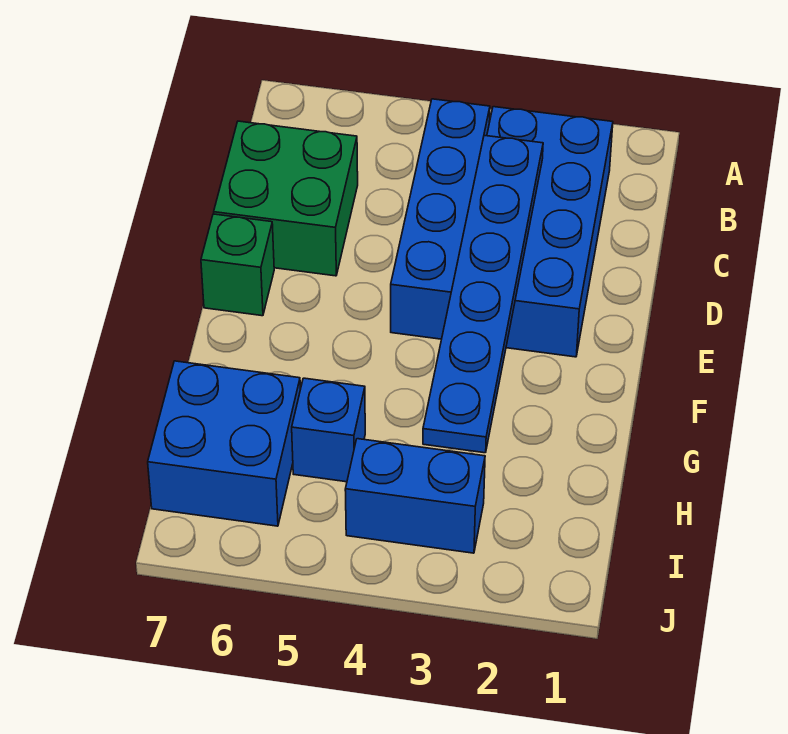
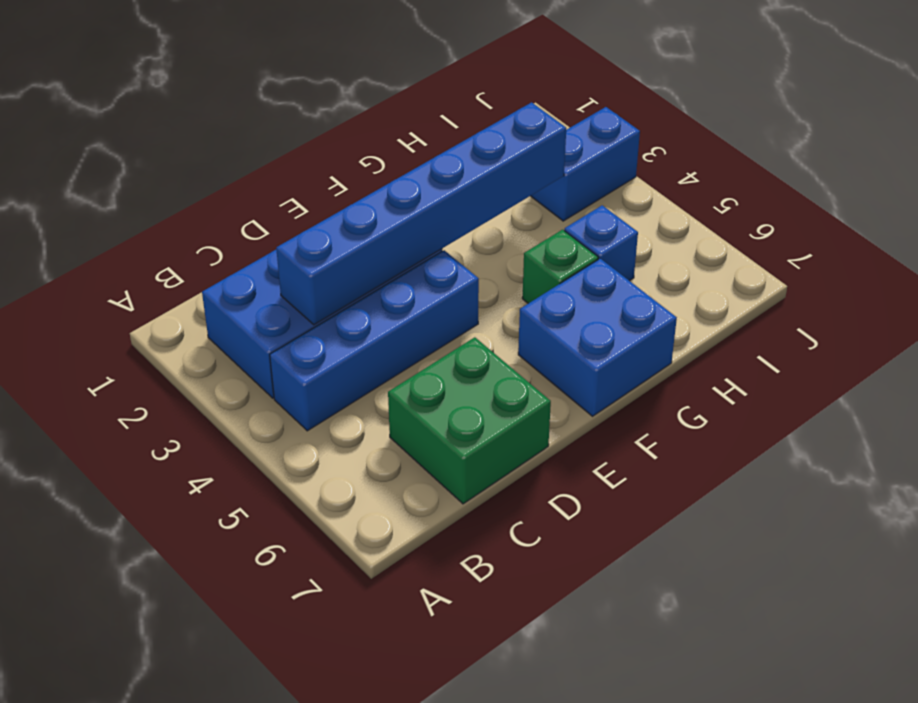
blue plate C3:H3 level 2 -> blue brick C3:H3 level 2
green brick E7 level 1 -> green brick G5 level 1
blue brick H6:I7 level 1 -> blue brick F6:G7 level 1
blue brick I3:I4 level 1 -> blue brick I3:J3 level 1

